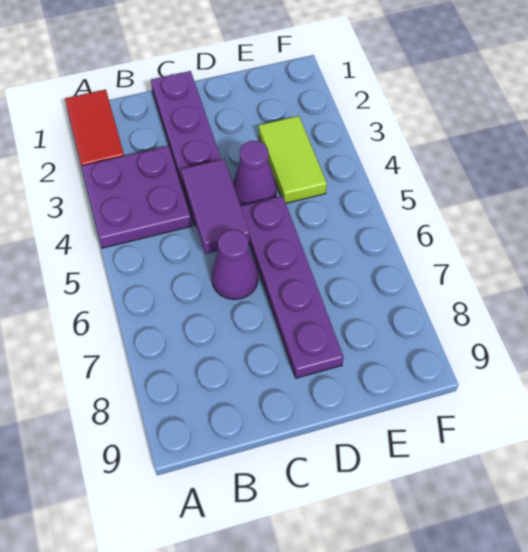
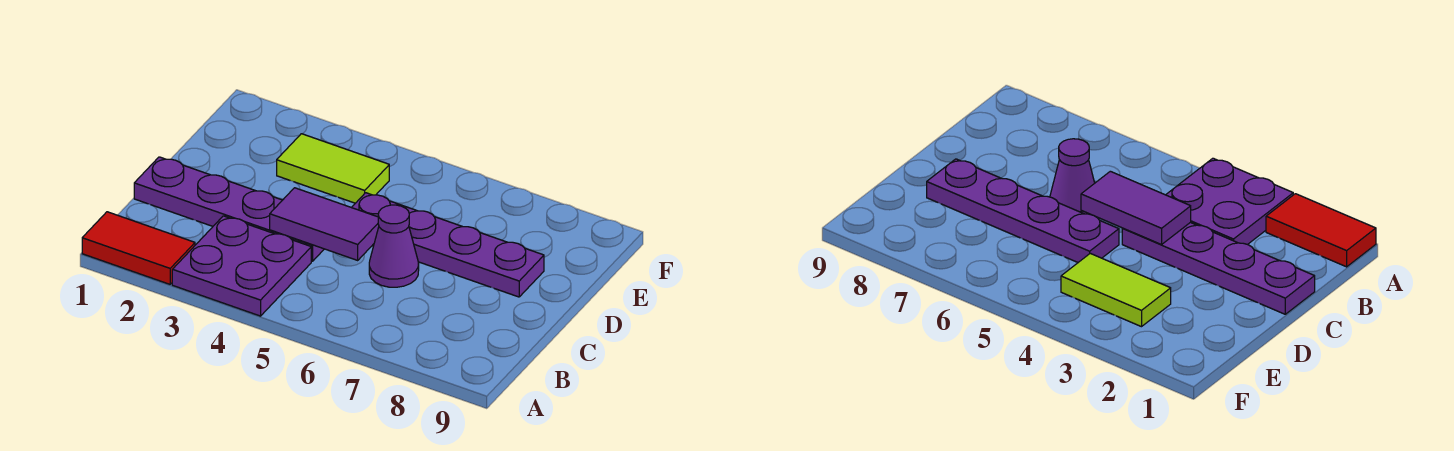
purple cone D4 level 1 -> none

